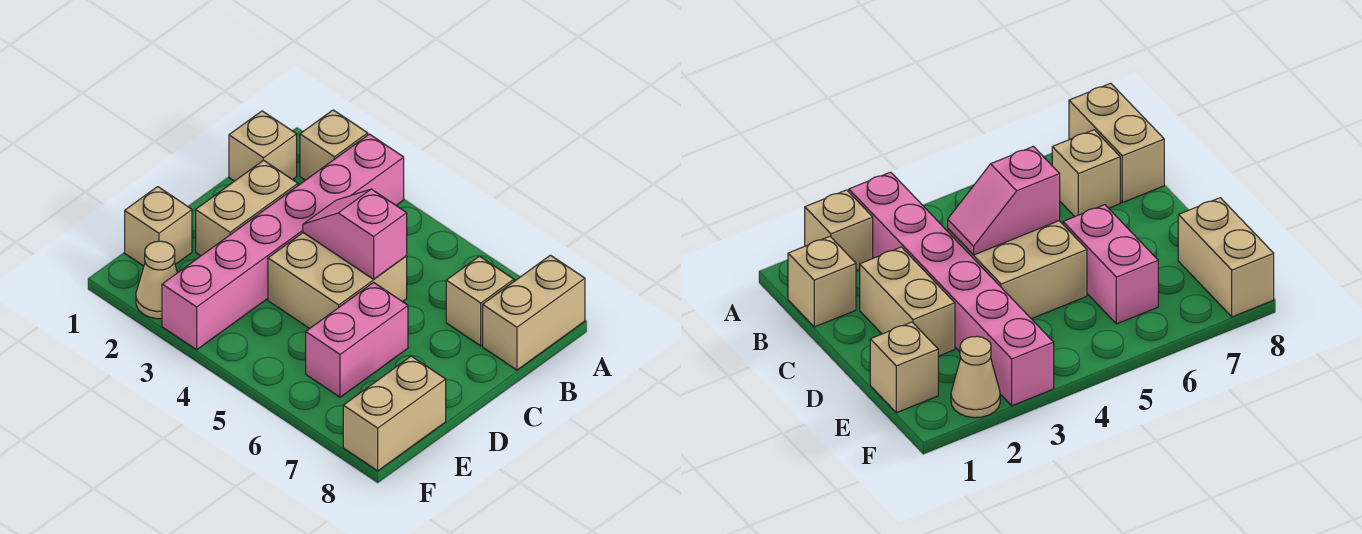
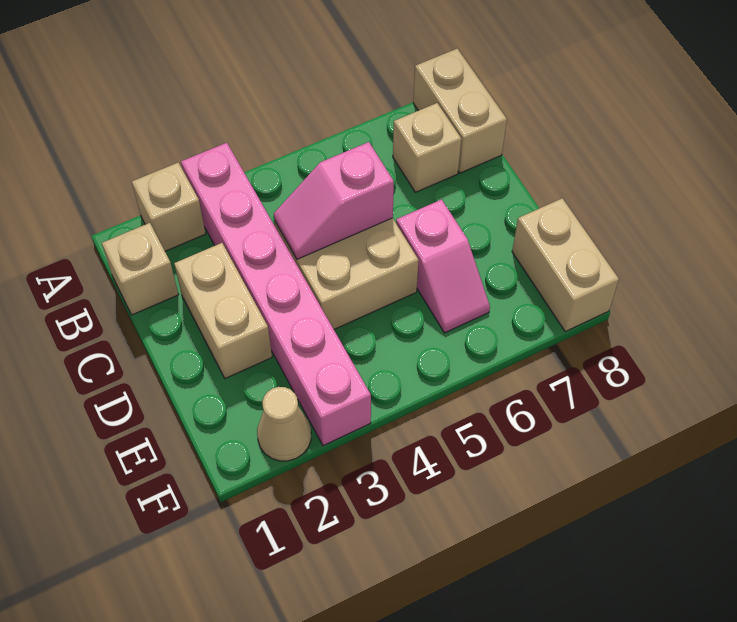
pink brick D6:E6 level 1 -> pink slope D6:E6 level 1 top D
tan brick E1 level 1 -> none

